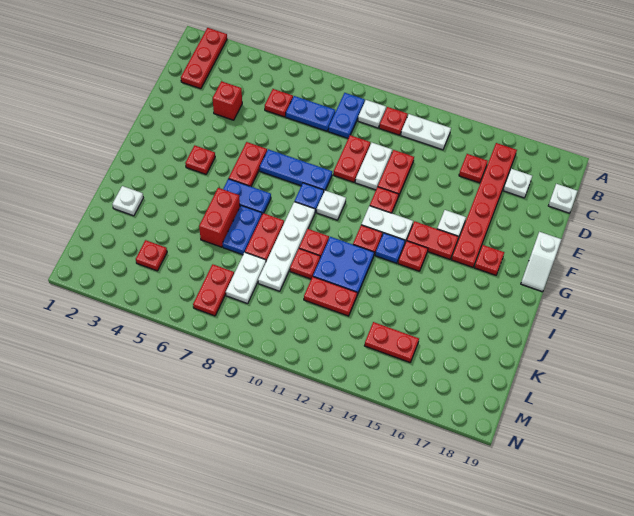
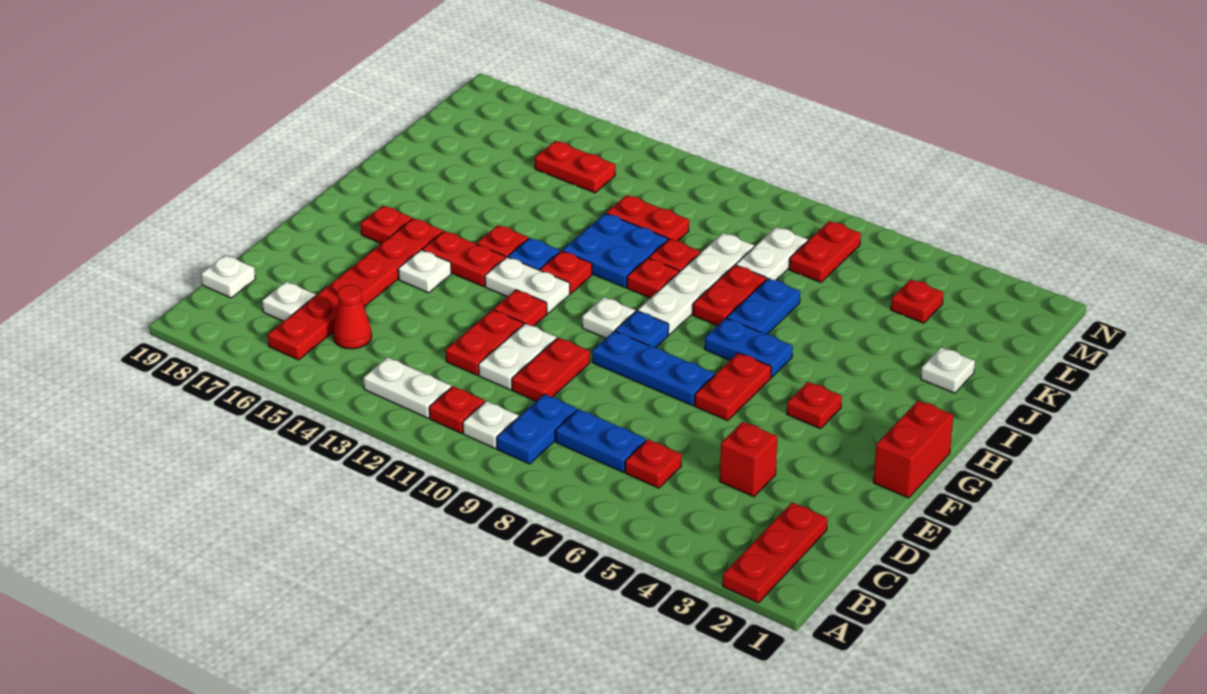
red plate C15 level 1 -> red cone C15 level 1
white slope F19:G19 level 1 top F -> none
red brick I6:J6 level 1 -> red brick F1:G1 level 1

